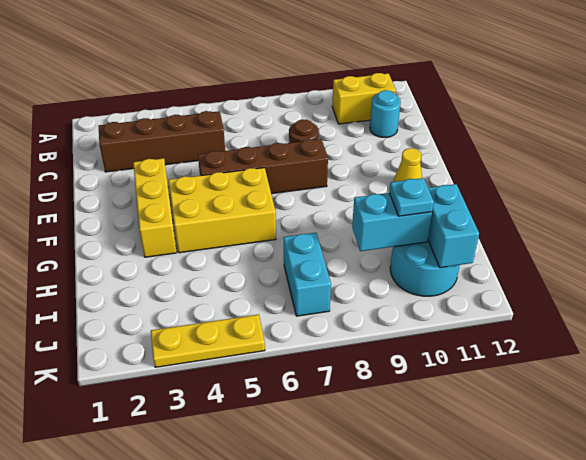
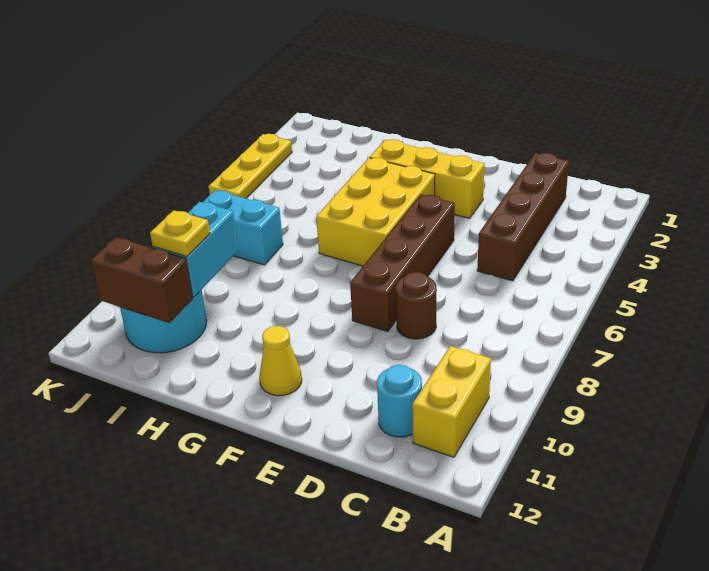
cyan plate I10 level 3 -> yellow plate I10 level 3
cyan brick I11:J11 level 2 -> brown brick I11:J11 level 2

